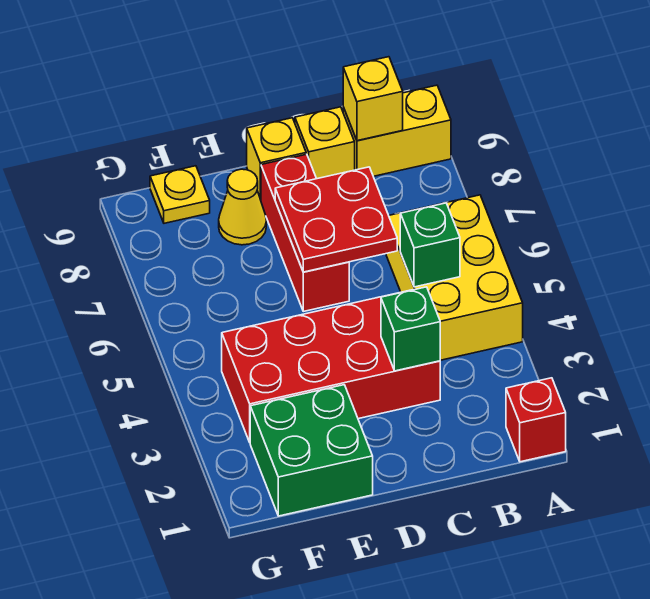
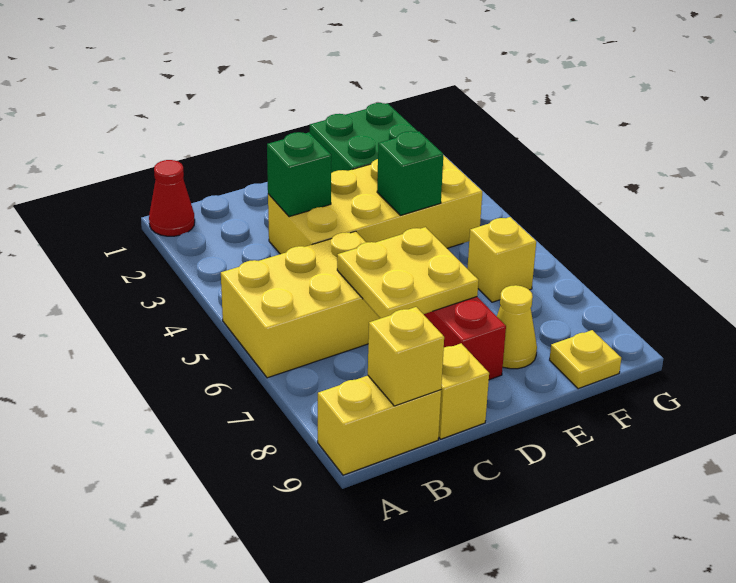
red brick A1 level 1 -> red cone A1 level 1
yellow brick A4:B6 level 1 -> yellow brick A5:C6 level 1
green brick B5 level 2 -> green brick E4 level 2
red brick C3:F4 level 1 -> yellow brick C3:F4 level 1
red plate C6:D7 level 2 -> yellow plate C6:D7 level 2
yellow brick D9 level 1 -> yellow brick F6 level 1

